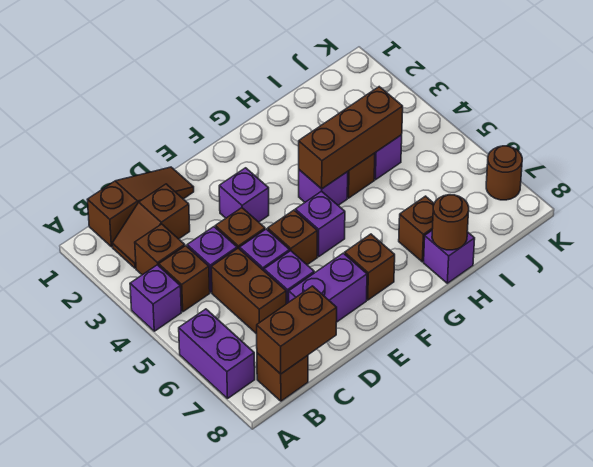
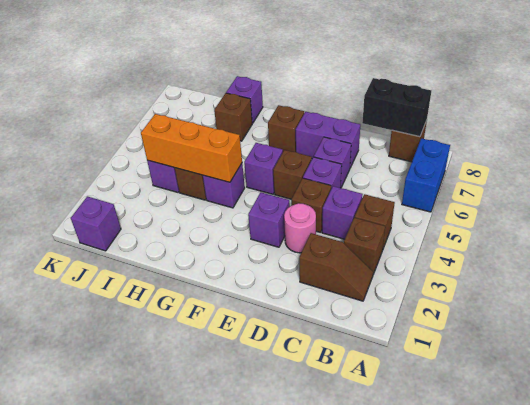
purple brick A4 level 1 -> purple brick J1 level 1
purple brick A6:A7 level 1 -> blue brick A6:A7 level 1
brown slope B1:D1 level 1 top B -> none
brown brick B8:C8 level 2 -> black brick B8:C8 level 2
brown brick C5:C6 level 1 -> none
none -> pink round brick D3 level 1
brown brick G4:I4 level 2 -> orange brick G4:I4 level 2
brown round brick H8 level 2 -> none
brown round brick K7 level 1 -> none

